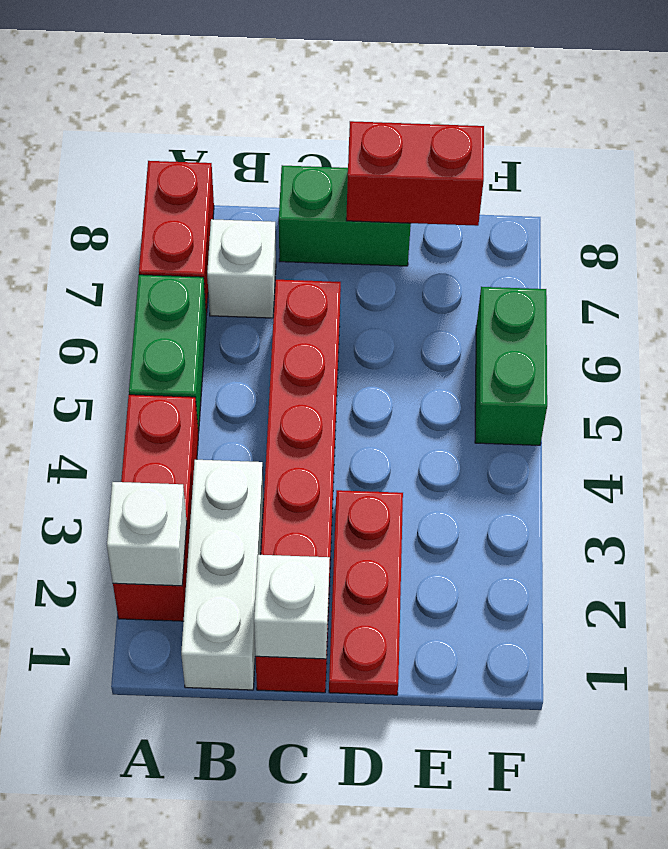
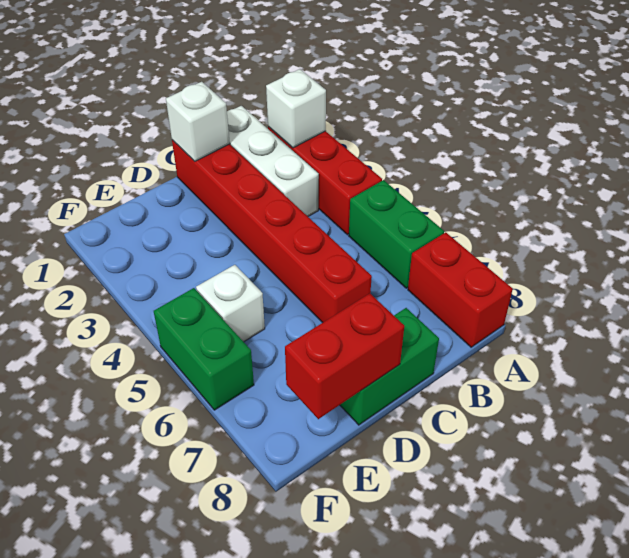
white brick B7 level 1 -> white brick E5 level 1
red plate D1:D3 level 1 -> none

